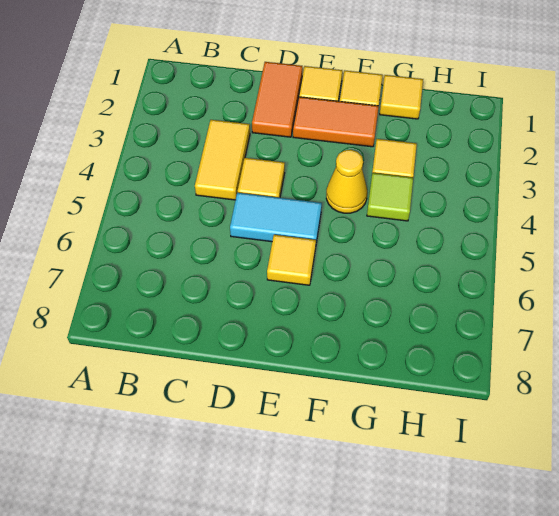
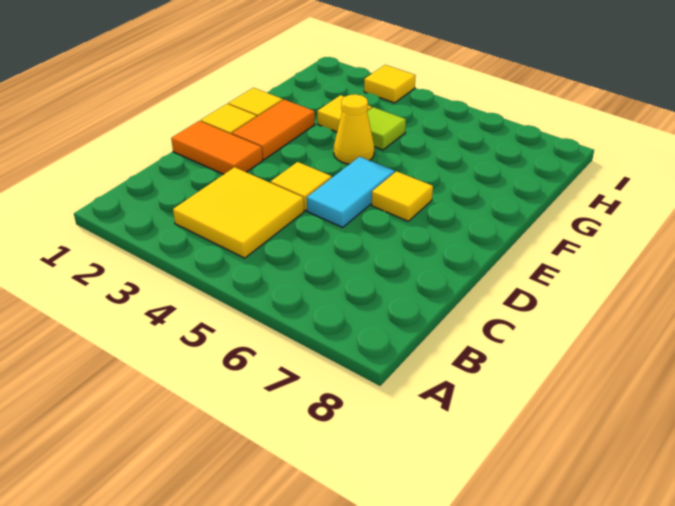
yellow tile C3:C4 level 1 -> yellow tile B3:C4 level 1
yellow tile G1 level 1 -> yellow tile I3 level 1

